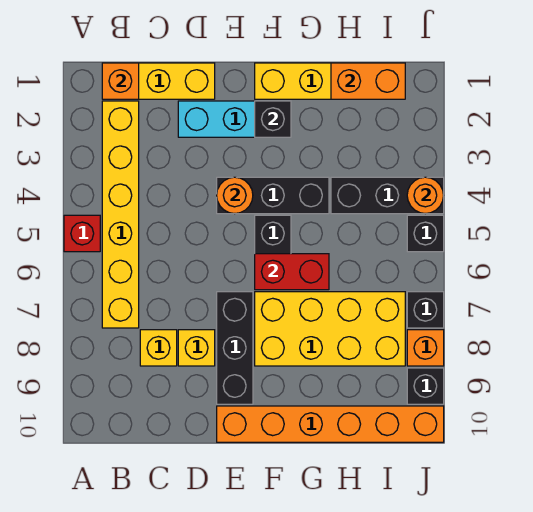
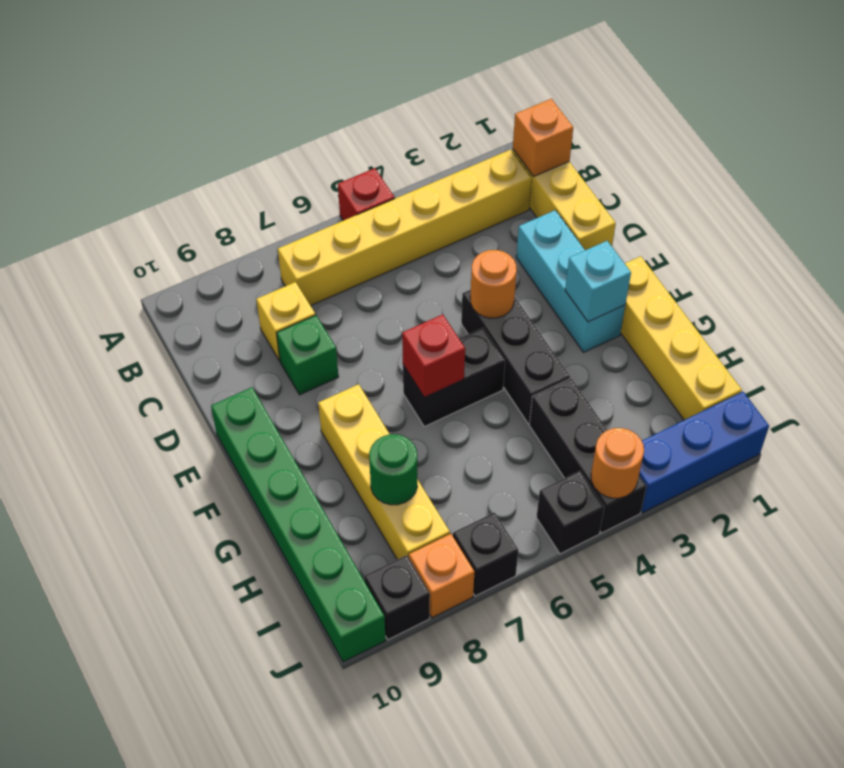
yellow brick D8 level 1 -> green brick D8 level 1
black brick E7:E9 level 1 -> none
orange brick E10:J10 level 1 -> green brick E10:J10 level 1
black brick F2 level 2 -> cyan brick F2 level 2
red brick F6:G6 level 2 -> red brick F6 level 2
yellow brick F7:I8 level 1 -> yellow brick F8:I8 level 1
orange brick H1:I1 level 2 -> none
none -> green round brick H8 level 2
none -> blue brick J1:J3 level 1

